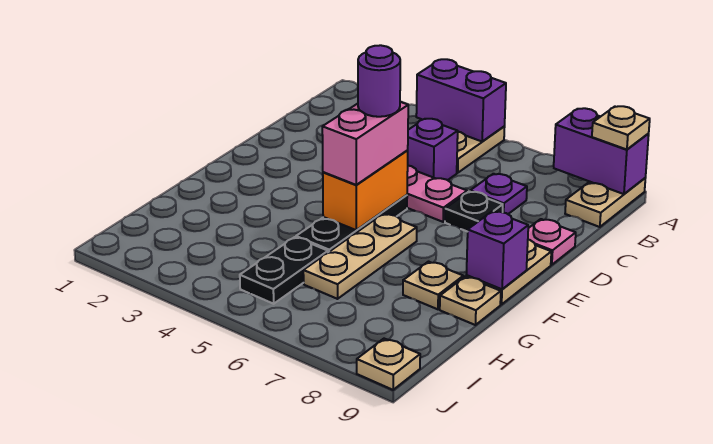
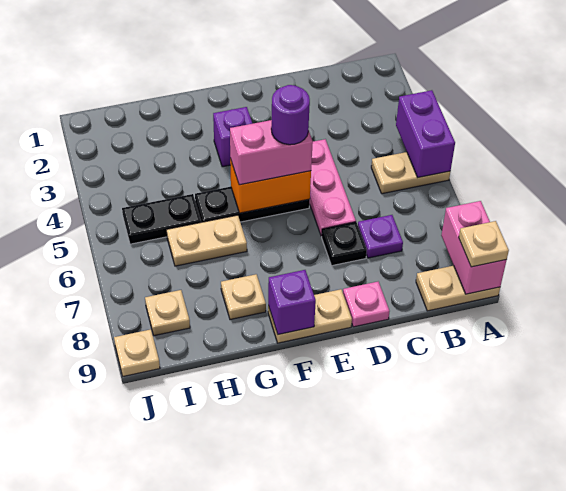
purple brick A8:A9 level 2 -> pink brick A8:A9 level 2
purple brick C5 level 1 -> purple brick F3 level 1
tan plate F6:H6 level 1 -> tan plate G6:H6 level 1
tan plate G9 level 1 -> tan plate I8 level 1

